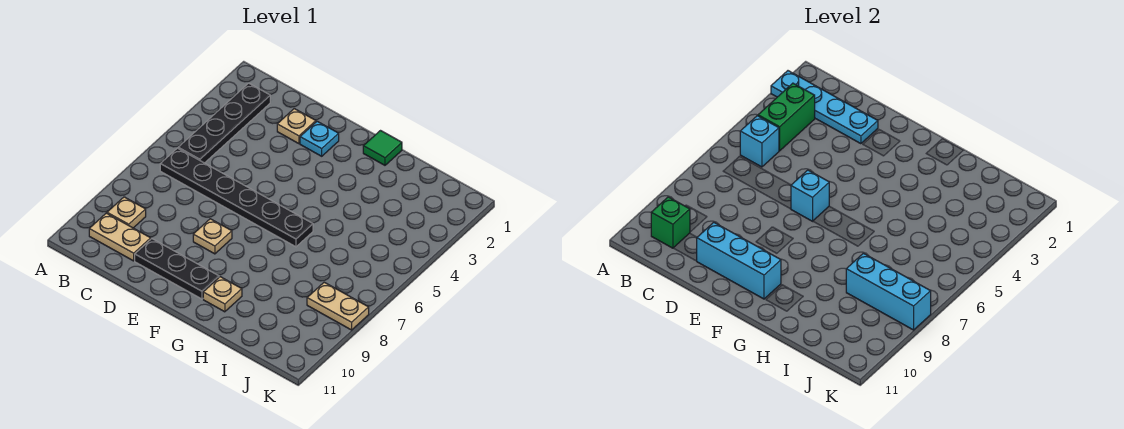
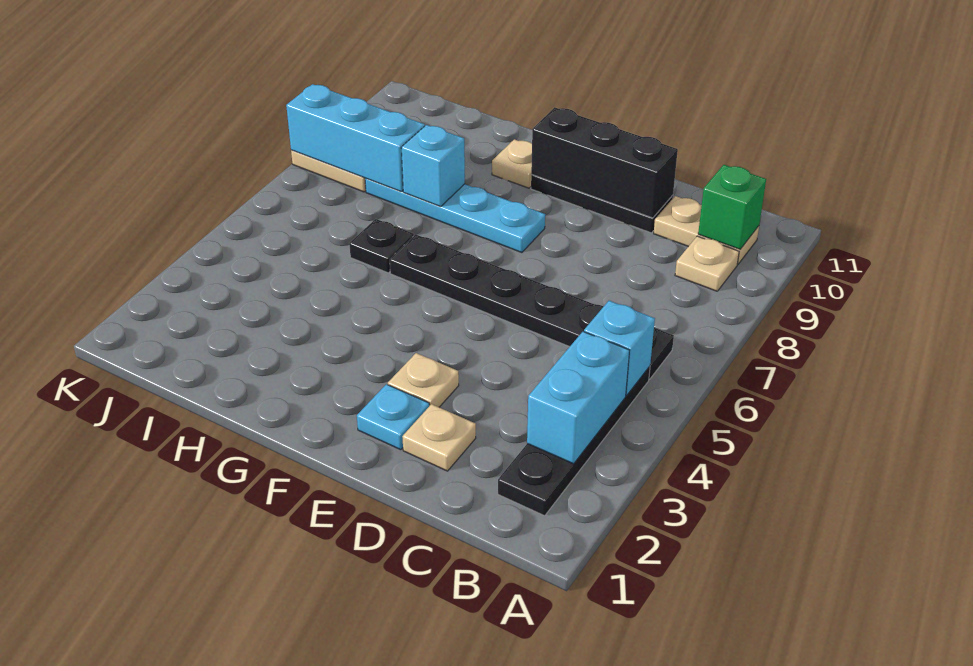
cyan plate A2:D2 level 2 -> cyan plate F8:I8 level 1
green brick B3:B4 level 2 -> cyan brick B3:B4 level 2
cyan brick D10:F10 level 2 -> black brick D10:F10 level 2
cyan brick E6 level 2 -> cyan brick H8 level 2
tan plate E8 level 1 -> tan plate E3 level 1
green tile G1 level 1 -> none
none -> black plate H6 level 1

